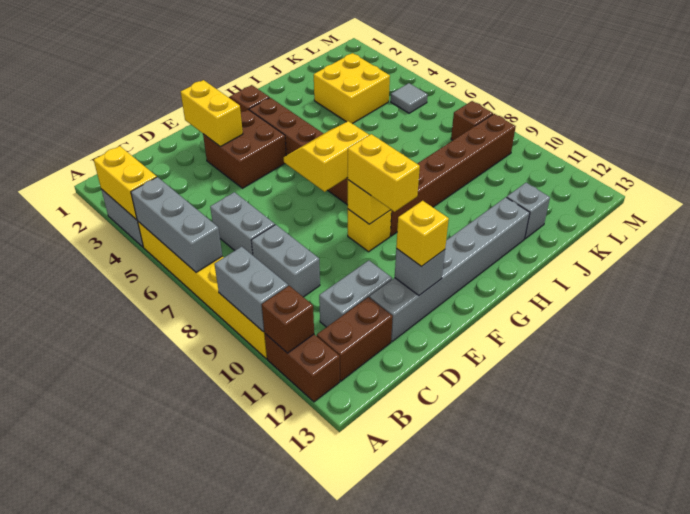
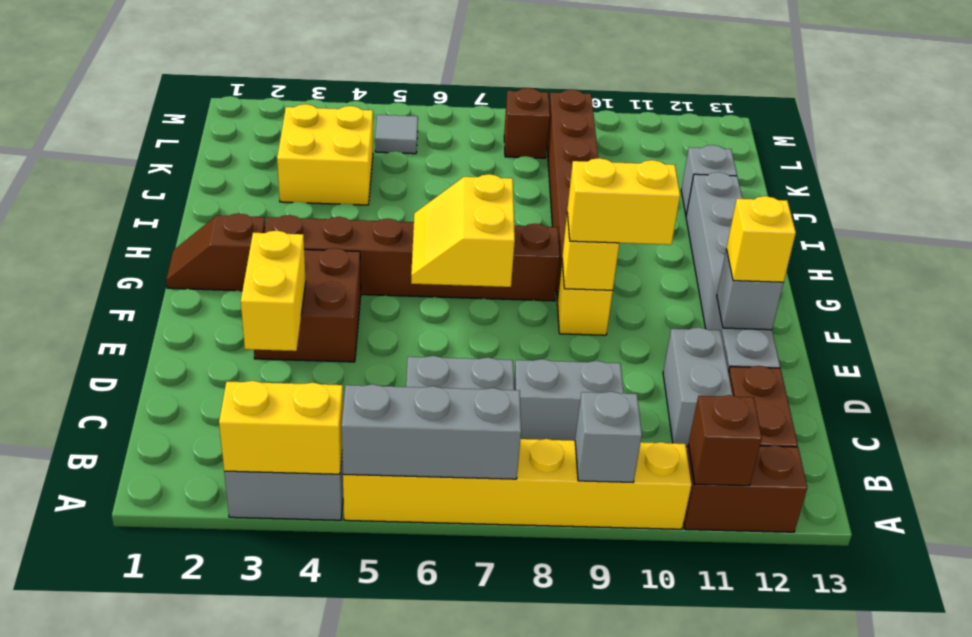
grey brick A9:A10 level 2 -> grey brick A9 level 2
yellow brick E2:E3 level 2 -> yellow brick D3:E3 level 2

